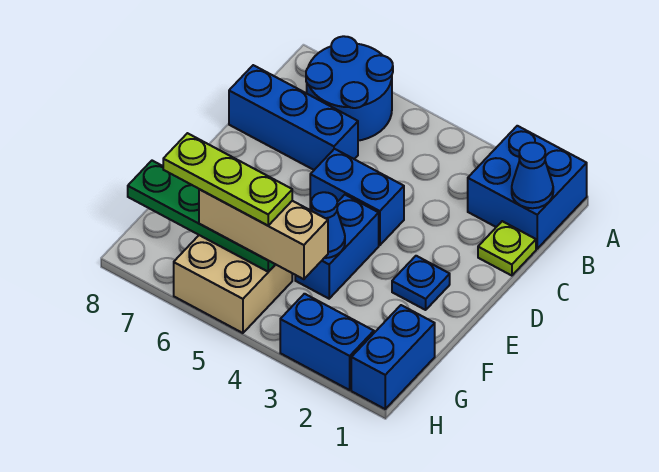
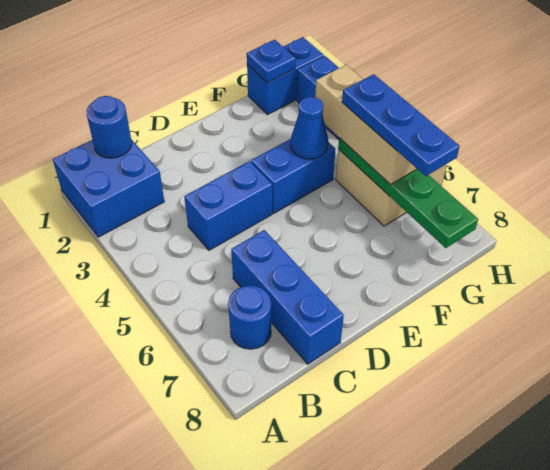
blue round brick A6:B7 level 1 -> blue round brick B7 level 1
blue cone B1 level 2 -> blue round brick B1 level 2
lime plate C1 level 1 -> none
blue brick D4:D5 level 1 -> blue brick C4:D4 level 1
blue plate E2 level 1 -> blue plate G1 level 2
lime plate G5:G7 level 4 -> blue plate G5:G7 level 4

